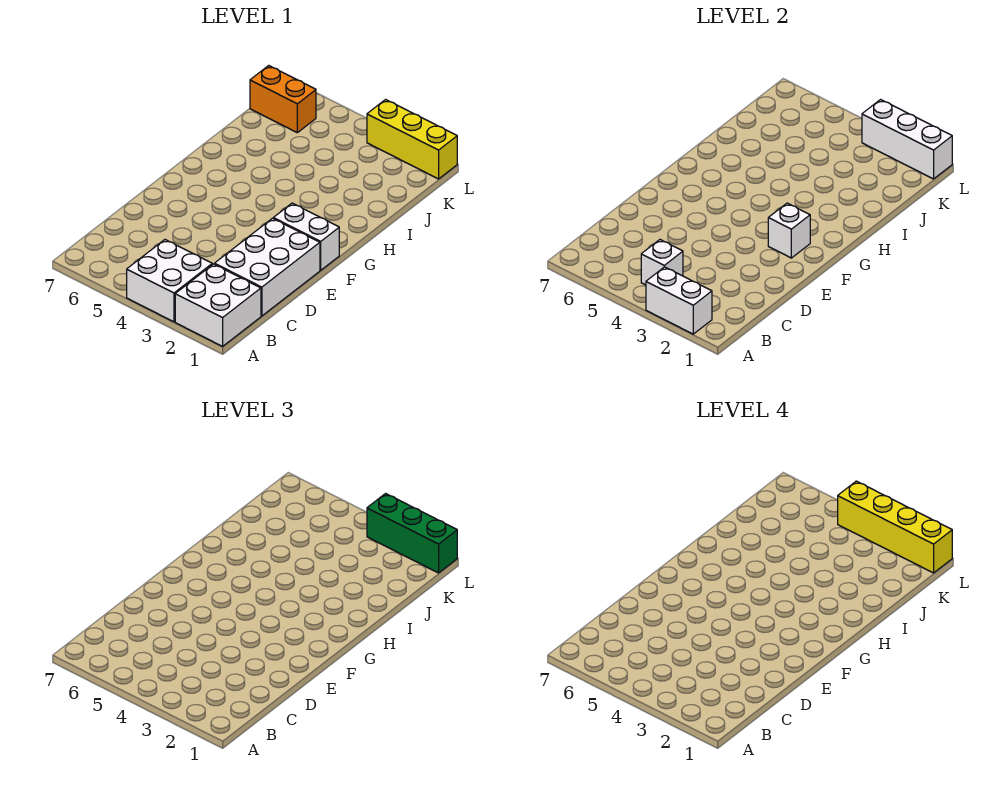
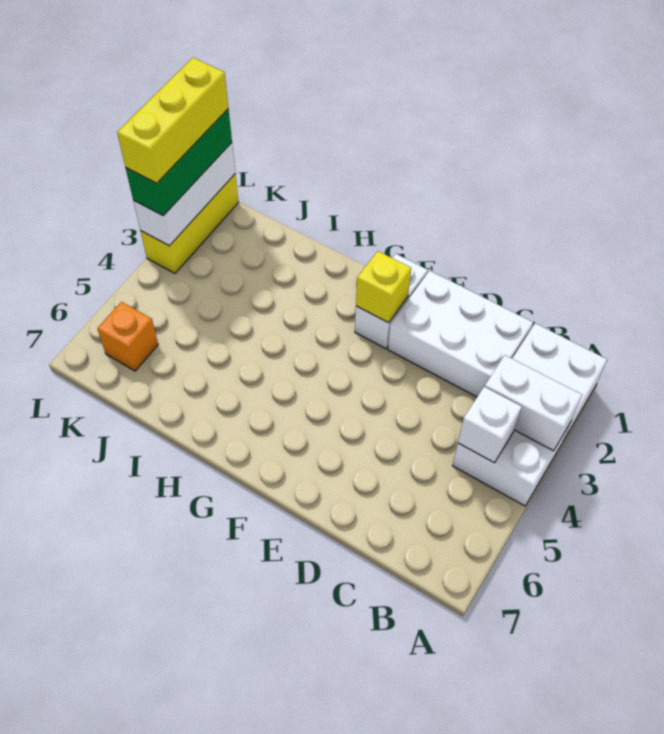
white brick A2:A3 level 2 -> white brick A3:B3 level 2
white brick F2 level 2 -> yellow brick F2 level 2
orange brick K6:K7 level 1 -> orange brick K6 level 1
yellow brick L1:L4 level 4 -> yellow brick L1:L3 level 4

